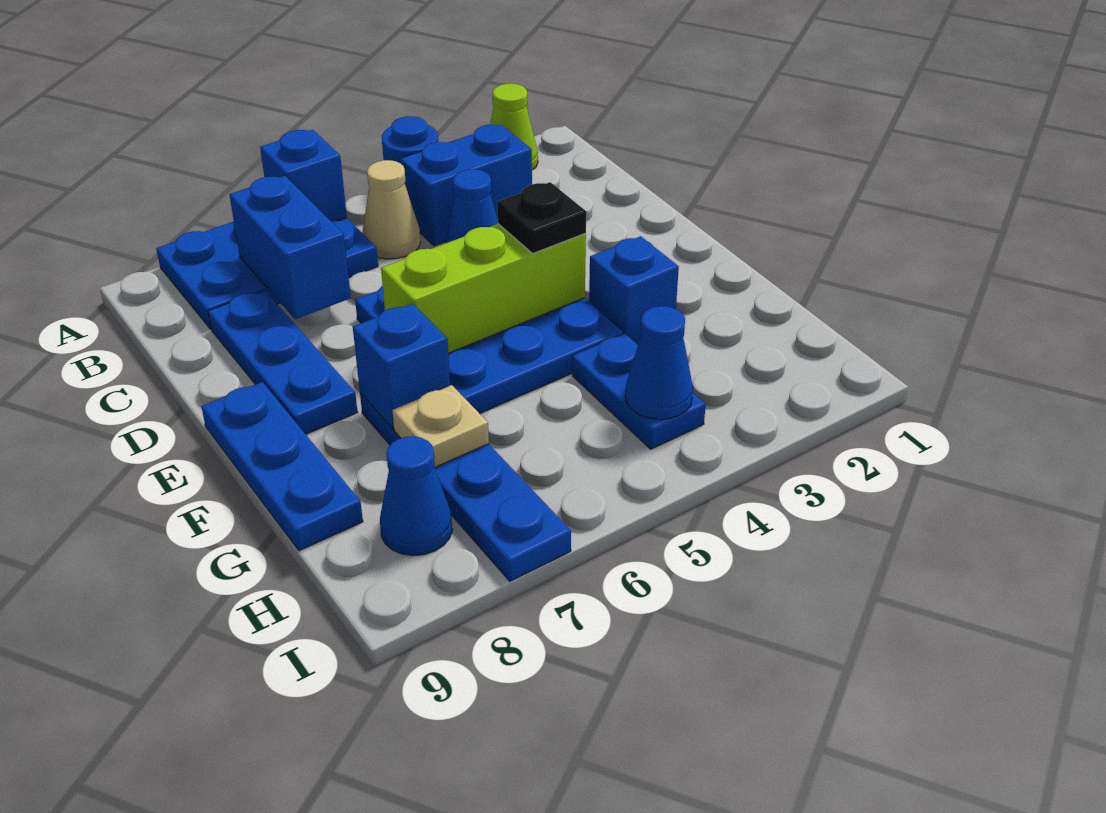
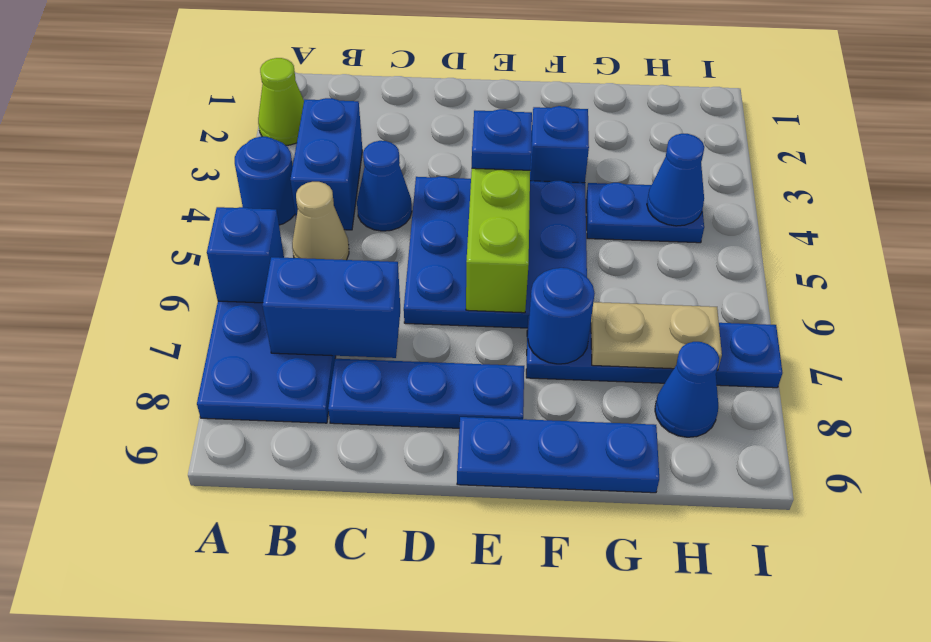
black plate E4 level 3 -> blue plate E4 level 3
blue brick F7 level 2 -> blue round brick F7 level 2
tan plate G7 level 2 -> tan plate G7:H7 level 2

